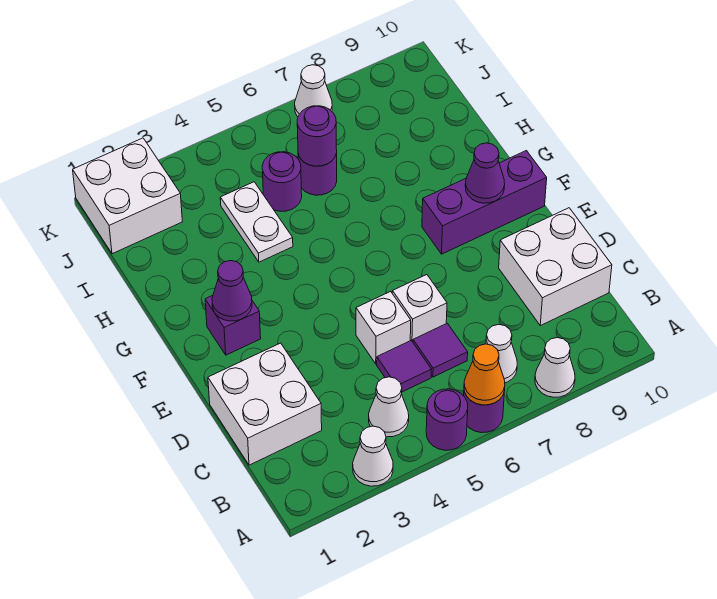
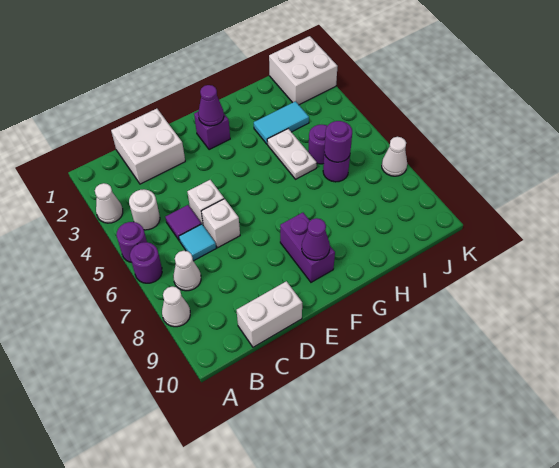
orange cone A6 level 2 -> none
white cone B4 level 1 -> white round brick B4 level 1
purple tile C6 level 1 -> cyan tile C6 level 1
white brick C9:D10 level 1 -> white brick C10:D10 level 1
purple brick F8:F10 level 1 -> purple brick F8:F9 level 1
none -> cyan tile H3:I3 level 1
white plate H4:I4 level 1 -> white plate H4:H5 level 1

